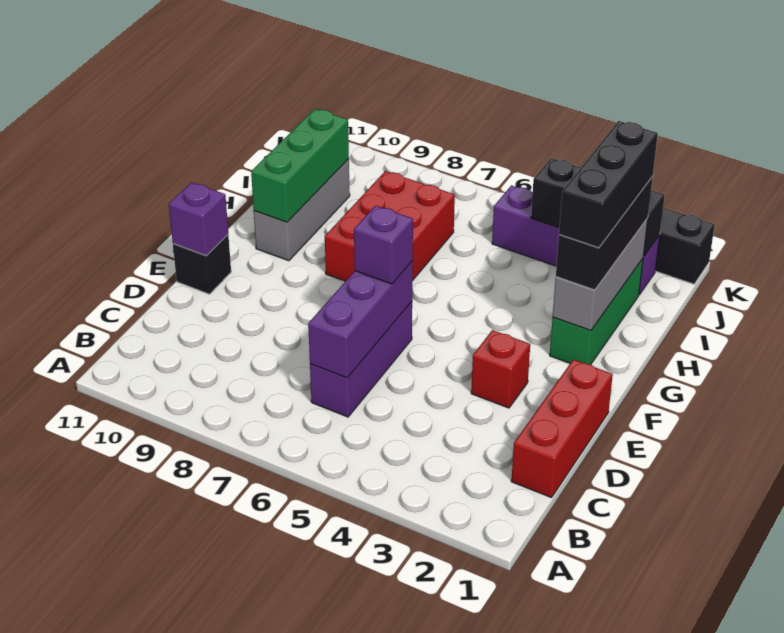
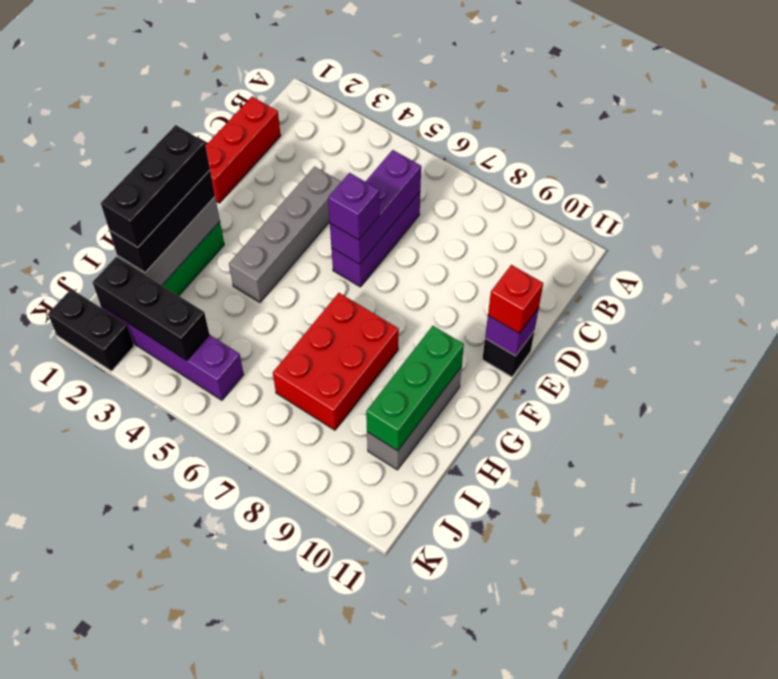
none -> grey brick D4:G4 level 1
red brick E3 level 1 -> red brick E11 level 3

